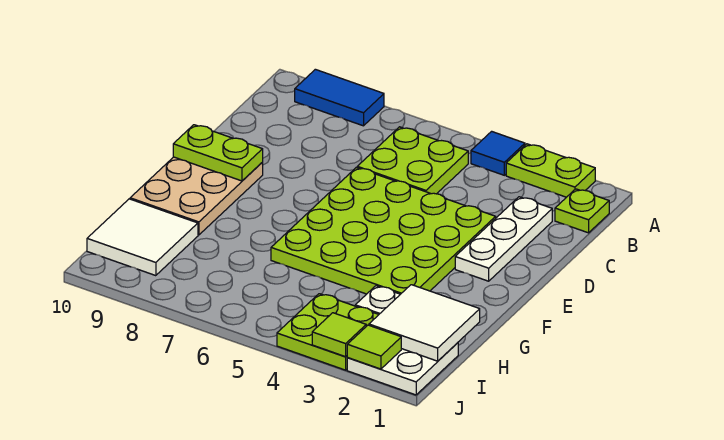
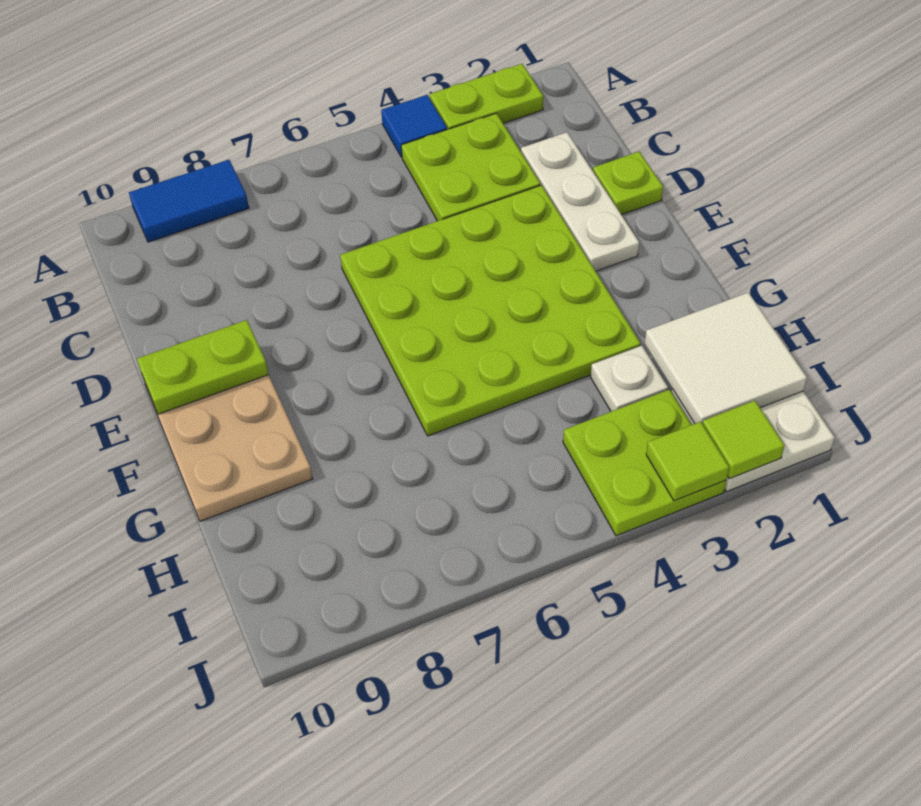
lime plate B1 level 1 -> lime plate D1 level 1
lime plate B5:C6 level 1 -> lime plate B3:C4 level 1
white tile H9:I10 level 1 -> none

